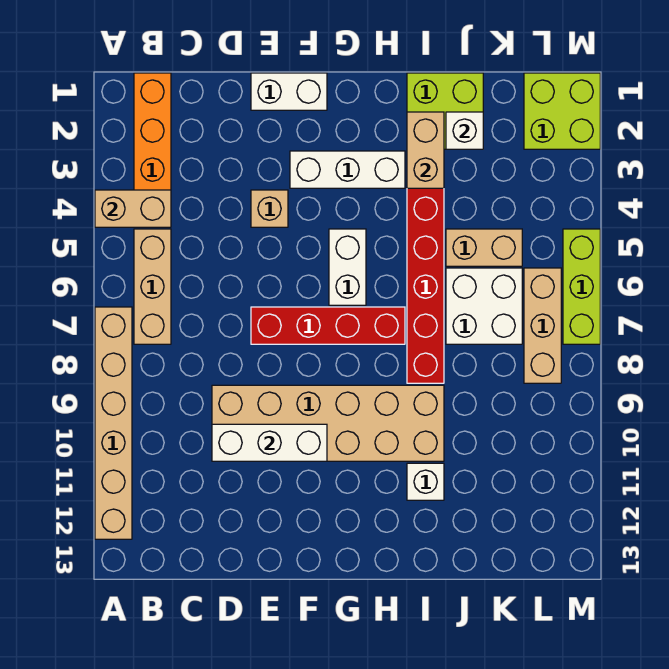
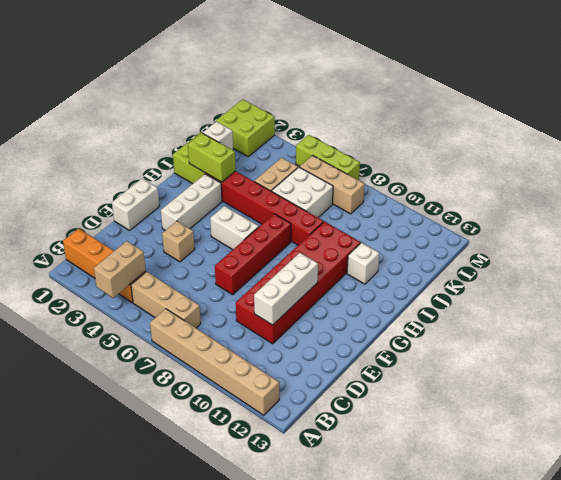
tan brick D9:I10 level 1 -> red brick D9:I10 level 1
tan brick I2:I3 level 2 -> lime brick I2:I3 level 2

